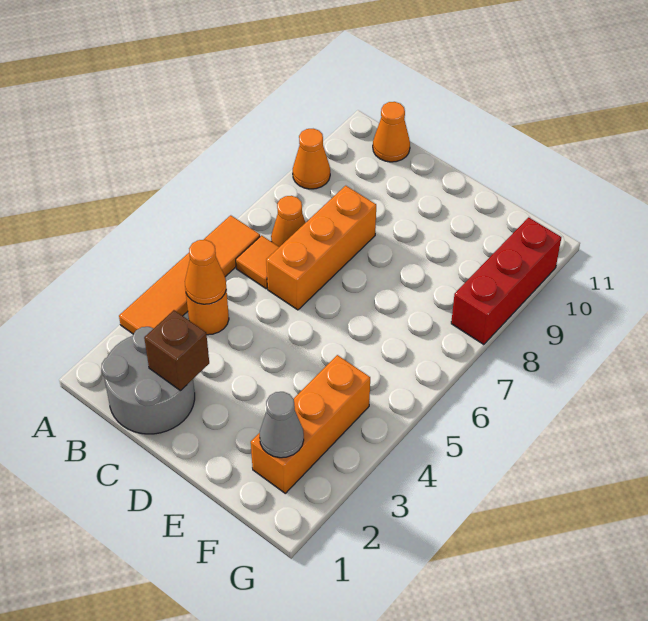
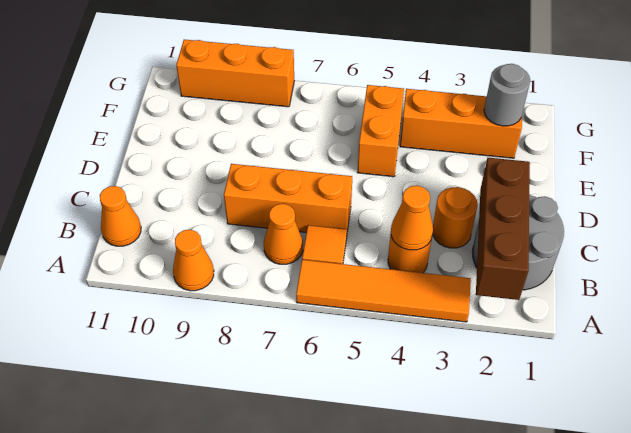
brown brick C2 level 2 -> brown brick A2:C2 level 2
none -> orange round brick C3 level 1
none -> orange brick E5:F5 level 1
grey cone F2 level 2 -> grey round brick F2 level 2
red brick G8:G10 level 1 -> orange brick G8:G10 level 1

